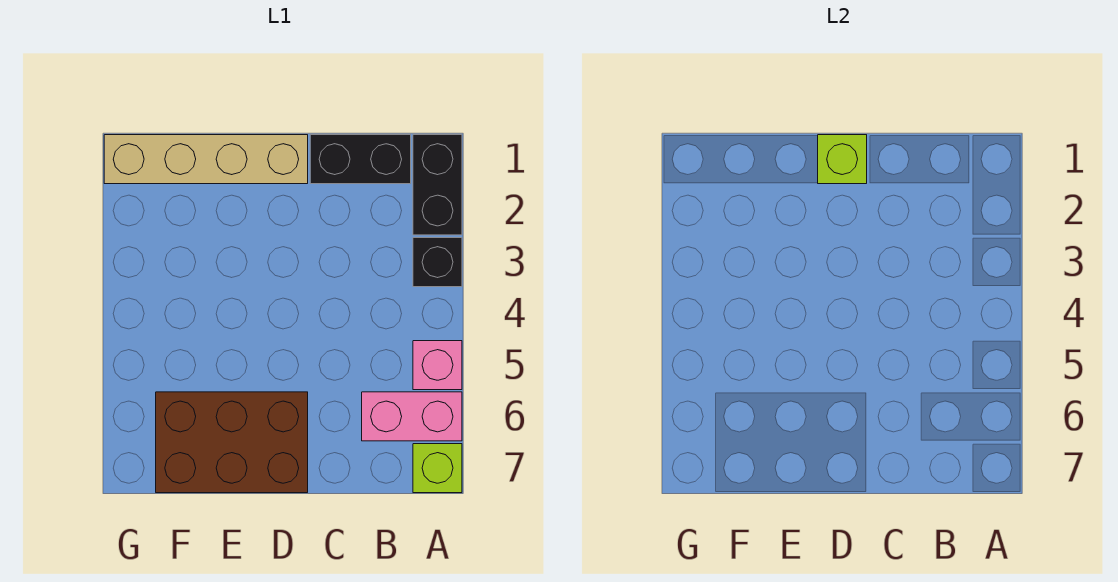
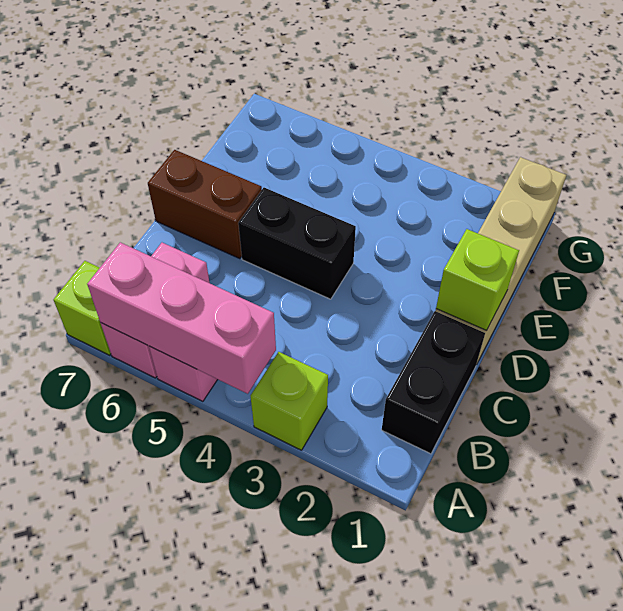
black brick A1:A2 level 1 -> black brick D4:D5 level 1
black brick A3 level 1 -> lime brick A3 level 1
none -> pink brick A4:A6 level 2
brown brick D6:F7 level 1 -> brown brick D6:D7 level 1

